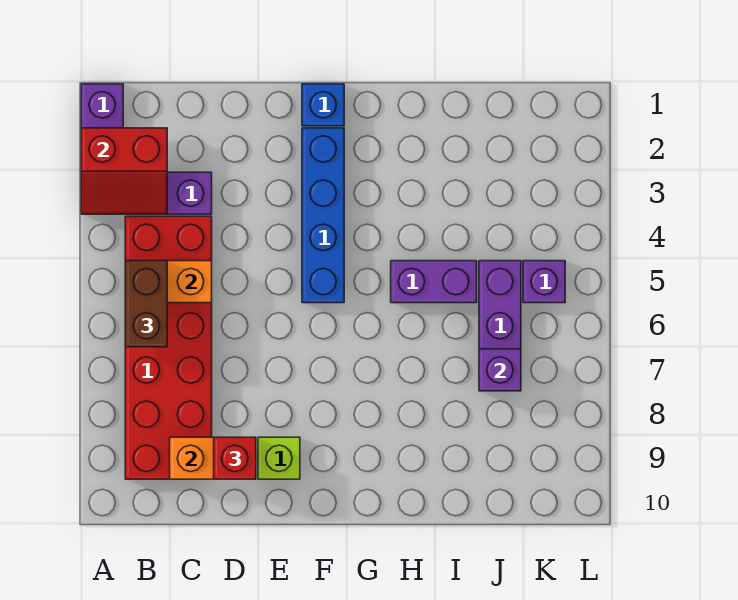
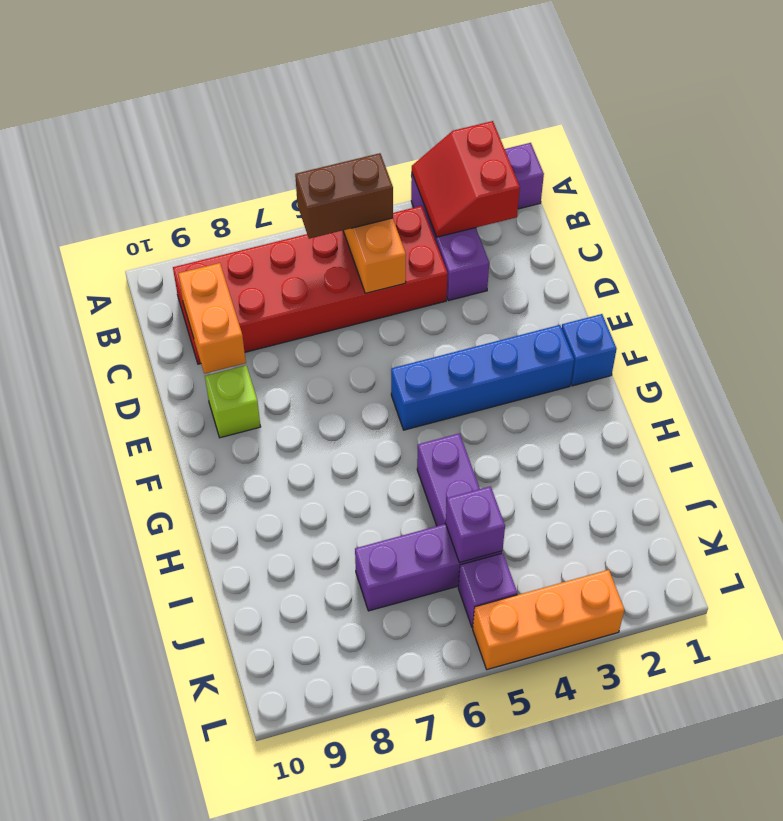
red brick D9 level 3 -> none
purple brick J7 level 2 -> purple brick J5 level 2
none -> orange brick L3:L5 level 1

